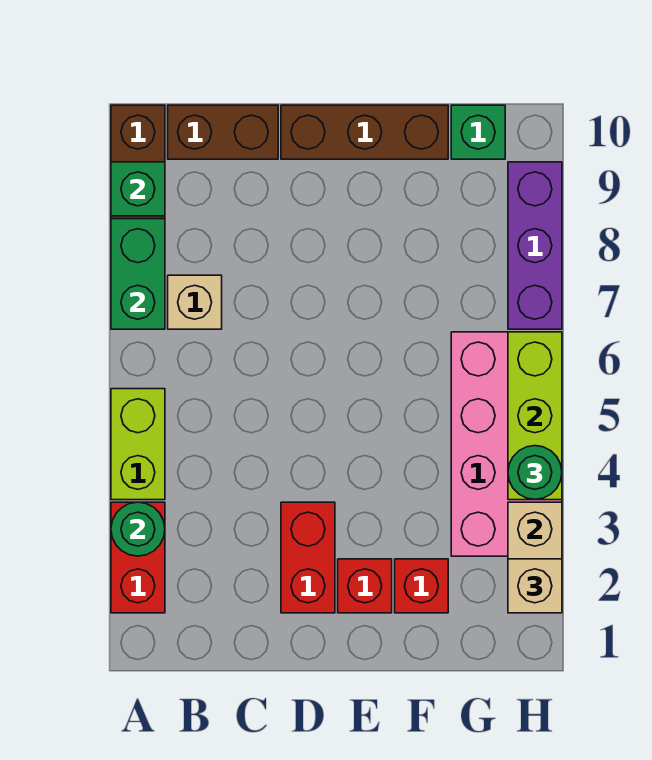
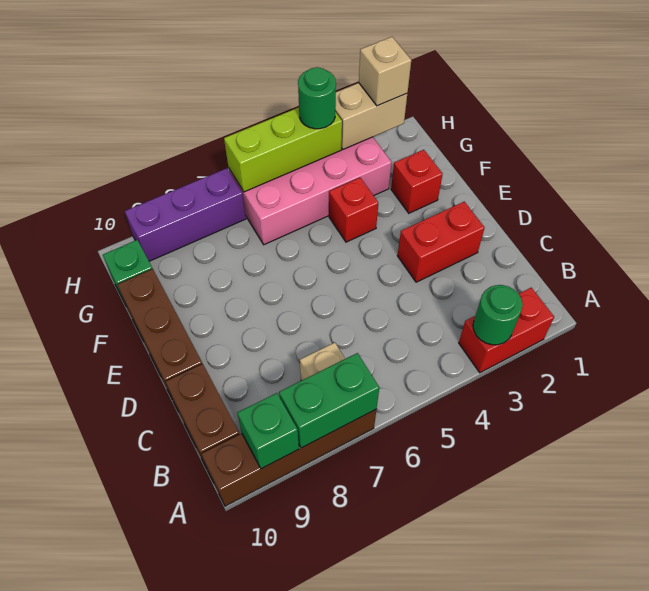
lime brick A4:A5 level 1 -> none
red brick E2 level 1 -> red brick F4 level 1

